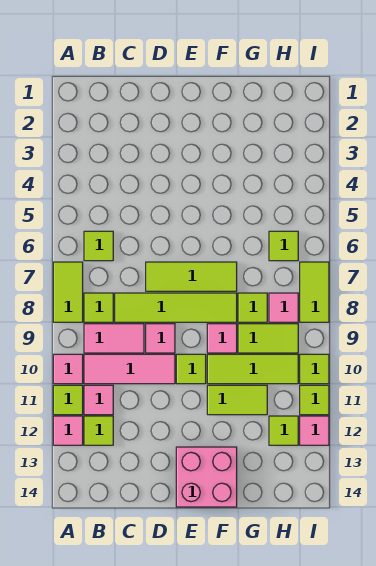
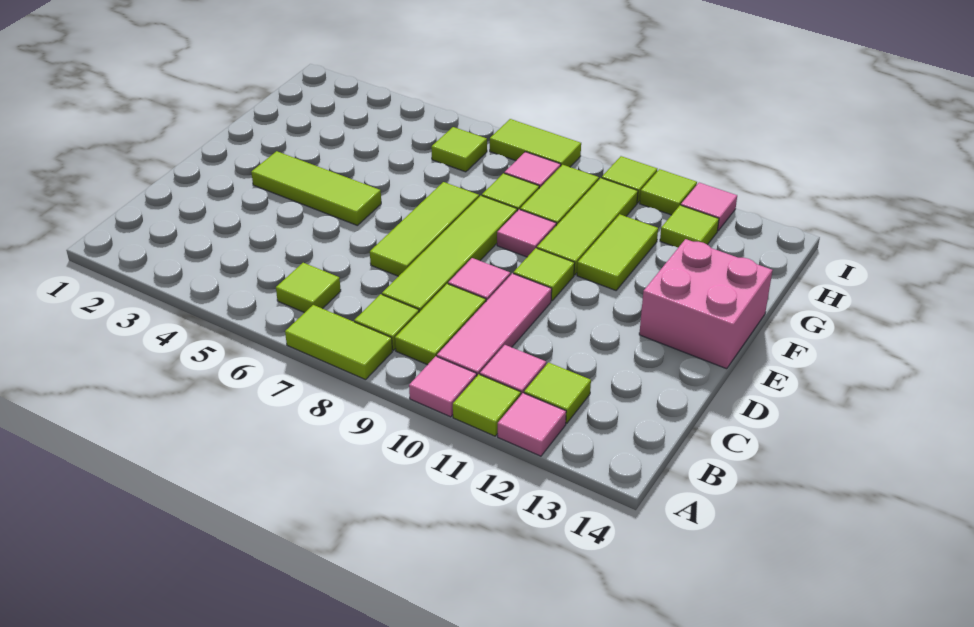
pink tile B9:C9 level 1 -> lime tile B9:C9 level 1
none -> lime tile E3:E5 level 1

